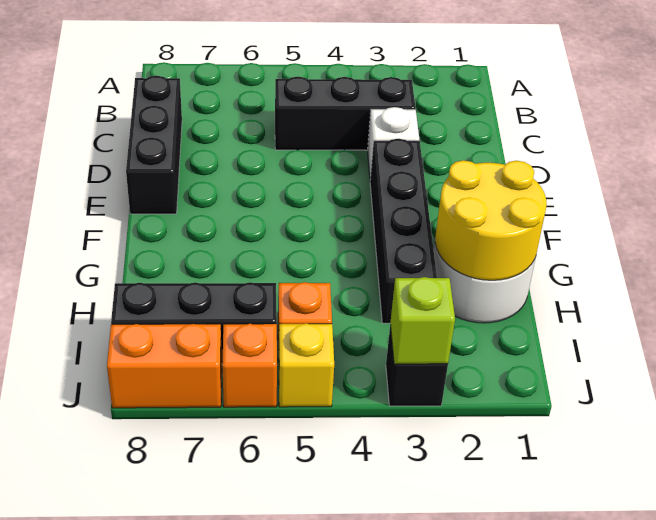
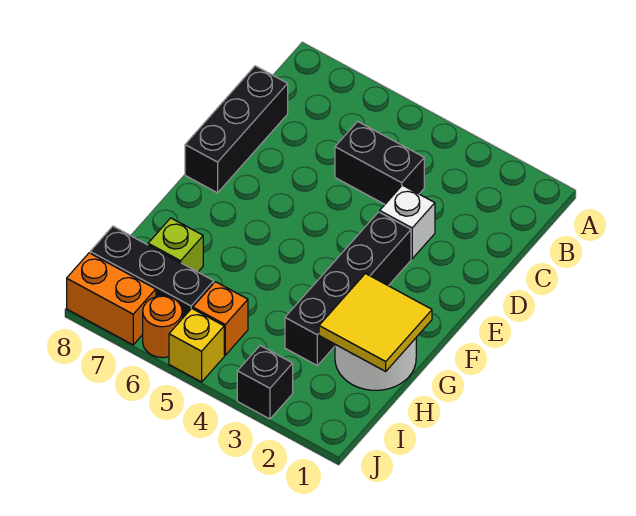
black brick C3:C5 level 1 -> black brick C4:C5 level 1
yellow round brick G1:H2 level 2 -> yellow tile G1:H2 level 2
lime brick J3 level 2 -> lime brick H7 level 1
orange brick J6 level 1 -> orange round brick J6 level 1

